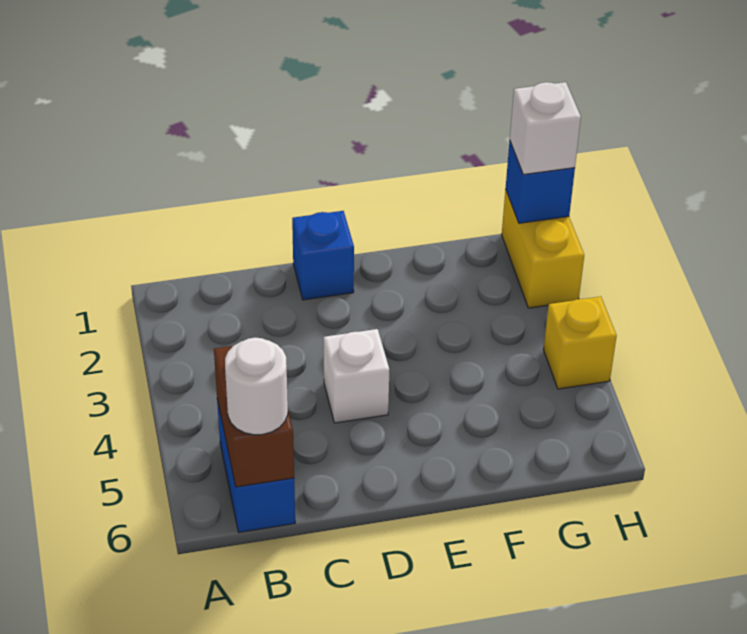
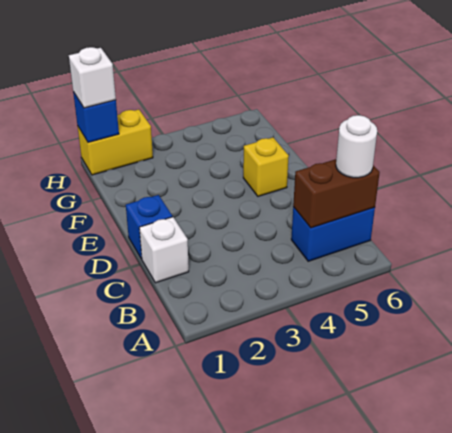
white brick D4 level 1 -> white brick C1 level 1
yellow brick H4 level 1 -> yellow brick E5 level 1

